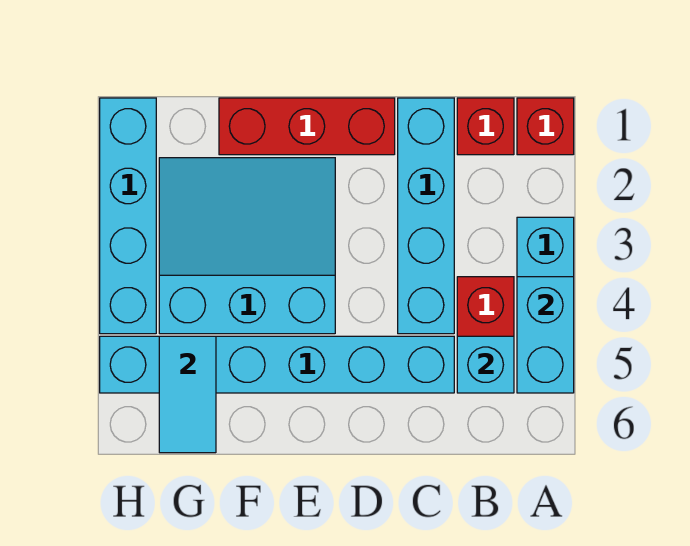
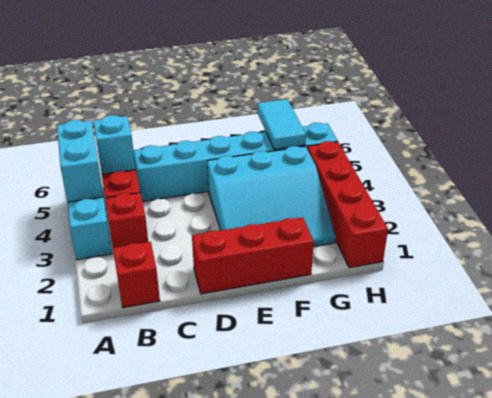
red brick A1 level 1 -> red brick B3 level 1
cyan brick C1:C4 level 1 -> none
cyan brick H1:H4 level 1 -> red brick H1:H4 level 1

